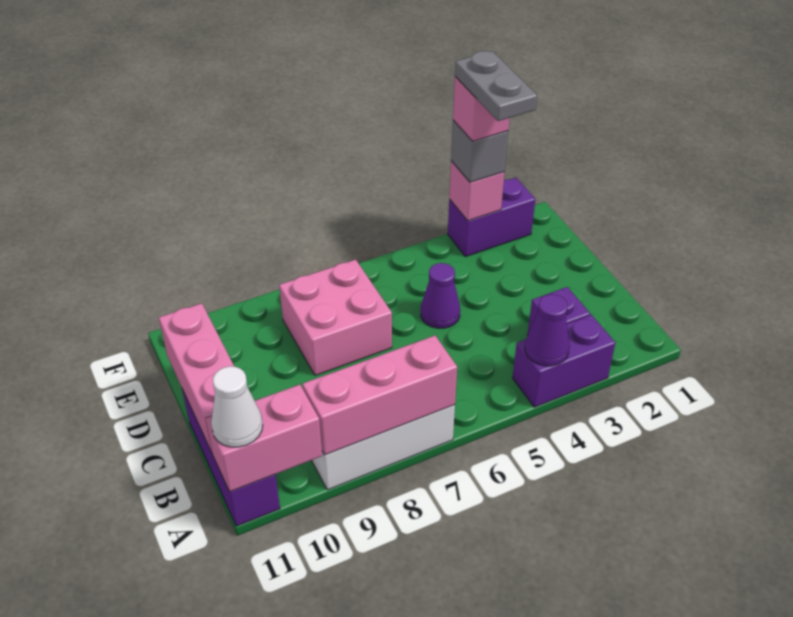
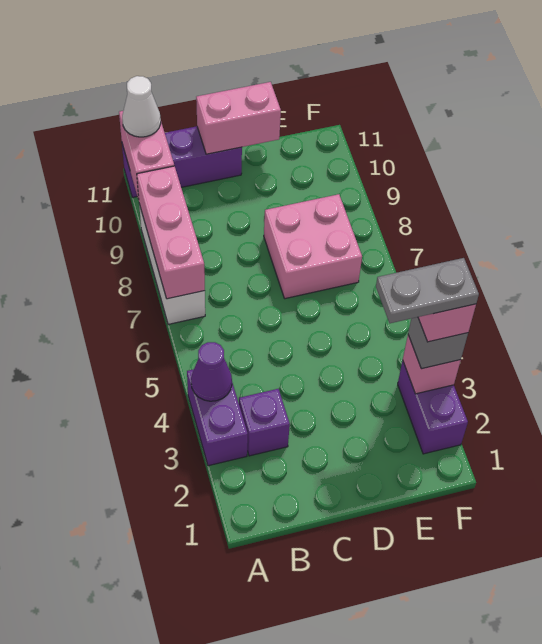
pink brick B11:D11 level 2 -> pink brick C11:D11 level 2
purple cone D5 level 1 -> none

